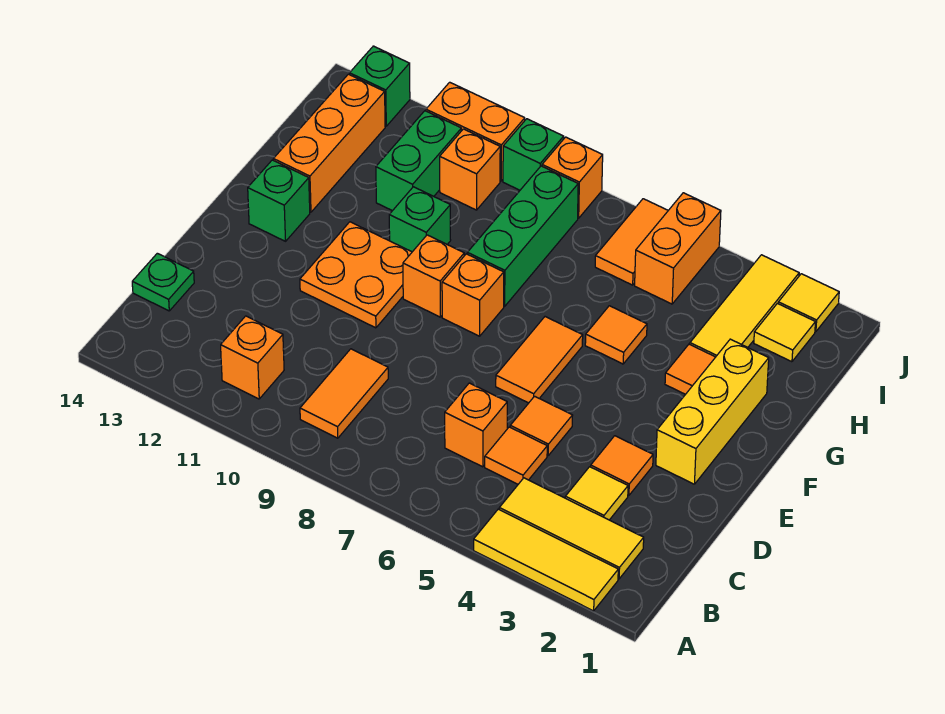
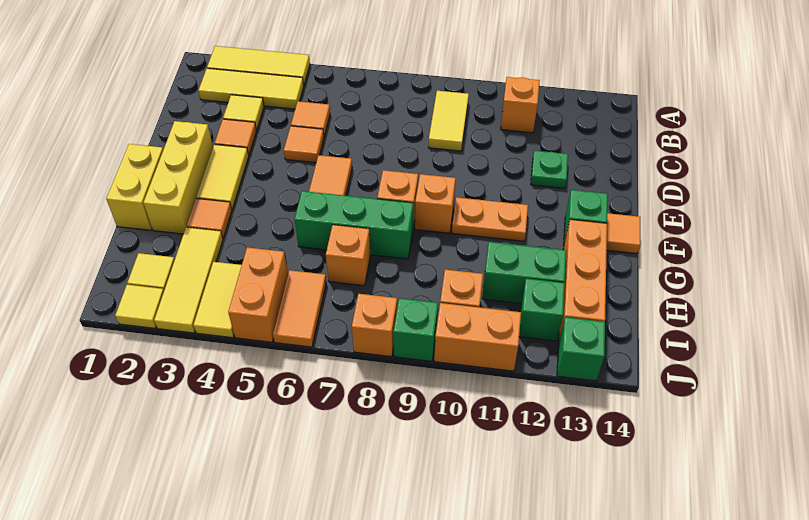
orange tile B9:C9 level 1 -> yellow tile B9:C9 level 1
orange brick C6 level 1 -> orange brick H7 level 1
green plate C14 level 1 -> green plate D12 level 1
none -> yellow tile E3:F3 level 1
orange plate E10:F11 level 1 -> orange plate F10:F11 level 1
none -> yellow brick F1:G1 level 1
orange tile G5 level 1 -> orange tile F14 level 1
green brick G8:I8 level 1 -> green brick G6:G8 level 1
green brick G10 level 1 -> green brick I12 level 1
green brick H11:I11 level 1 -> green brick H11:H12 level 1
none -> yellow tile I4:J4 level 1

